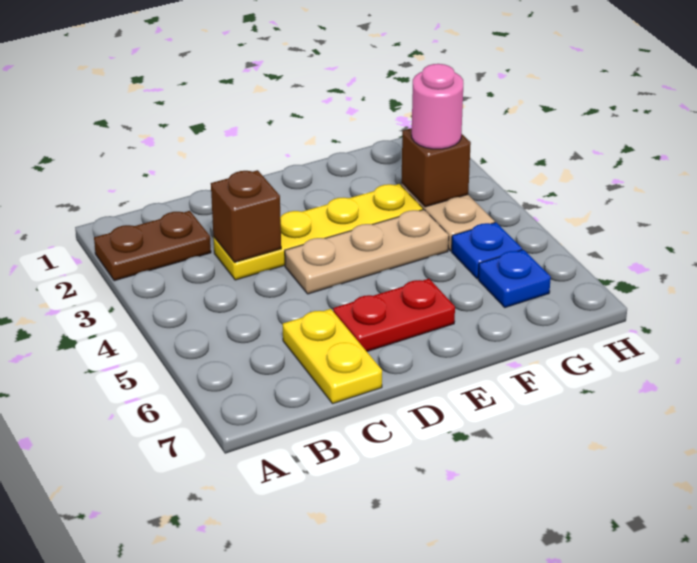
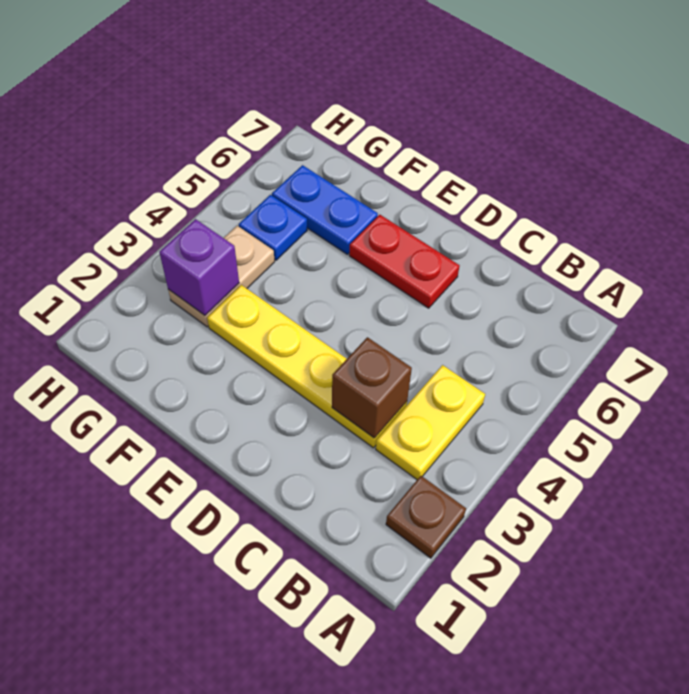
brown plate A2:B2 level 1 -> brown plate A2 level 1
yellow plate C6:C7 level 1 -> yellow plate B3:B4 level 1
tan plate D4:F4 level 1 -> none
brown brick G3 level 2 -> purple brick G3 level 2
pink round brick G3 level 3 -> none
blue plate G6 level 1 -> blue plate F6:G6 level 1

